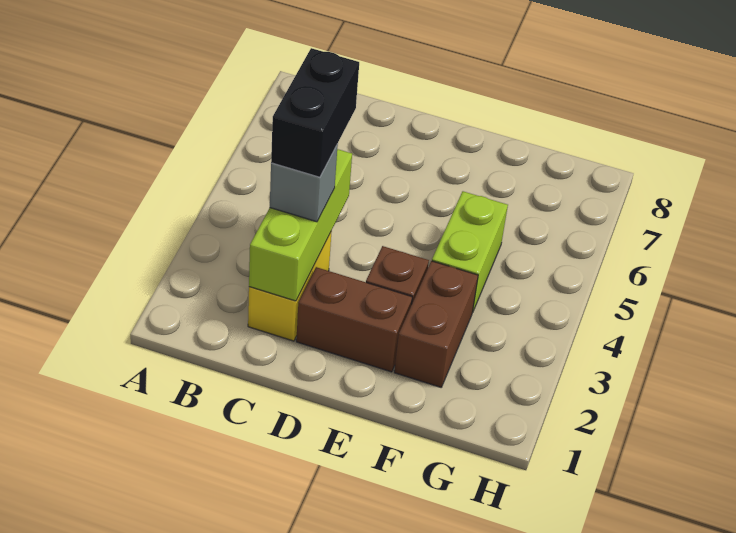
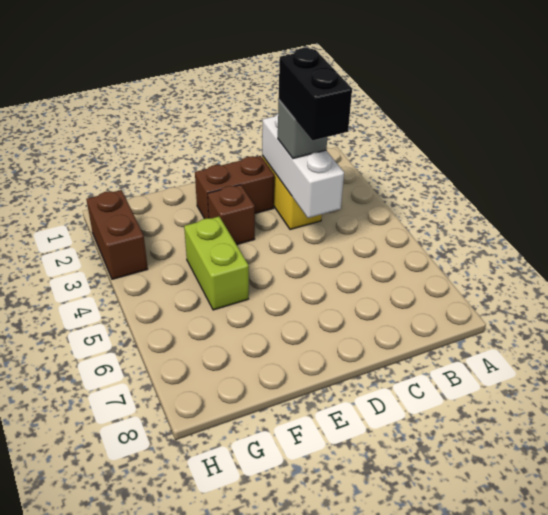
lime brick C2:C4 level 2 -> white brick C2:C4 level 2
brown brick F2:F3 level 1 -> brown brick H2:H3 level 1

